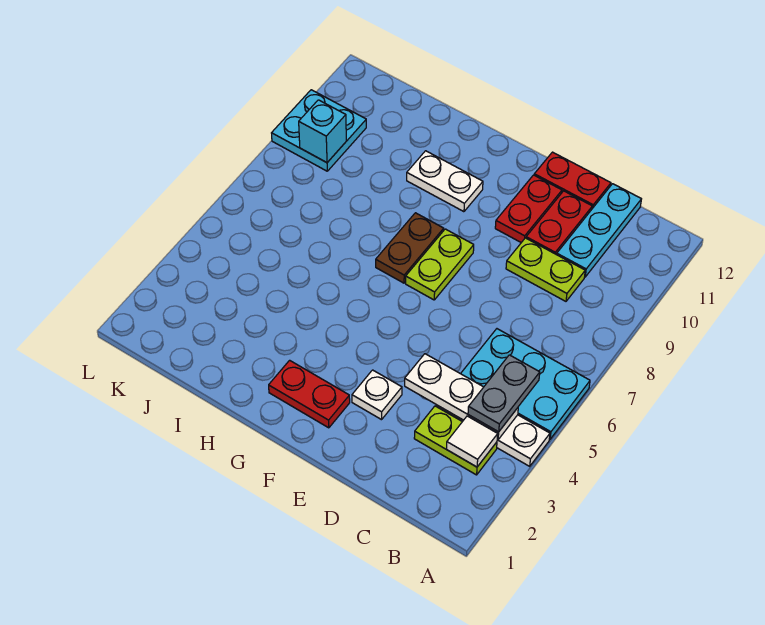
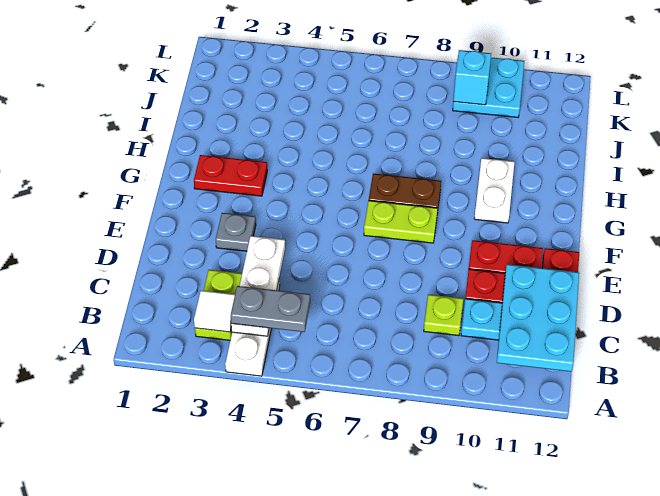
cyan plate A5:C6 level 1 -> cyan plate B11:D12 level 2
lime plate C9:D9 level 1 -> lime plate C9 level 1
white plate E3 level 1 -> grey plate E3 level 1
red plate F2:G2 level 1 -> red plate G2:G3 level 1

